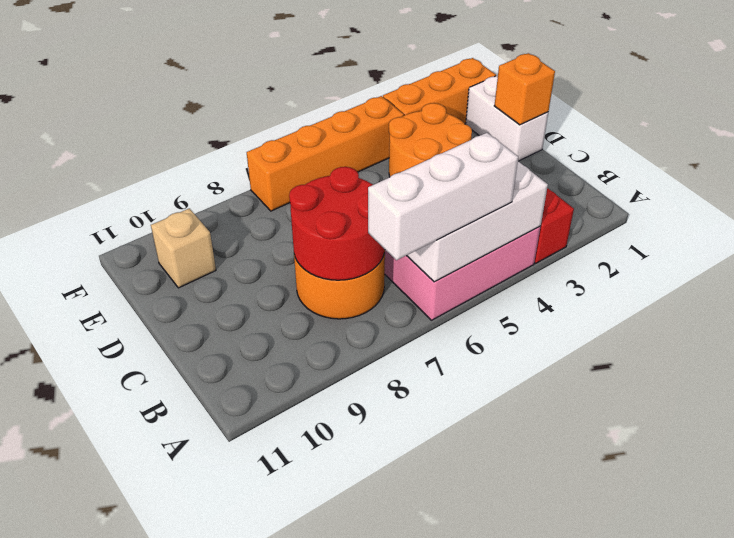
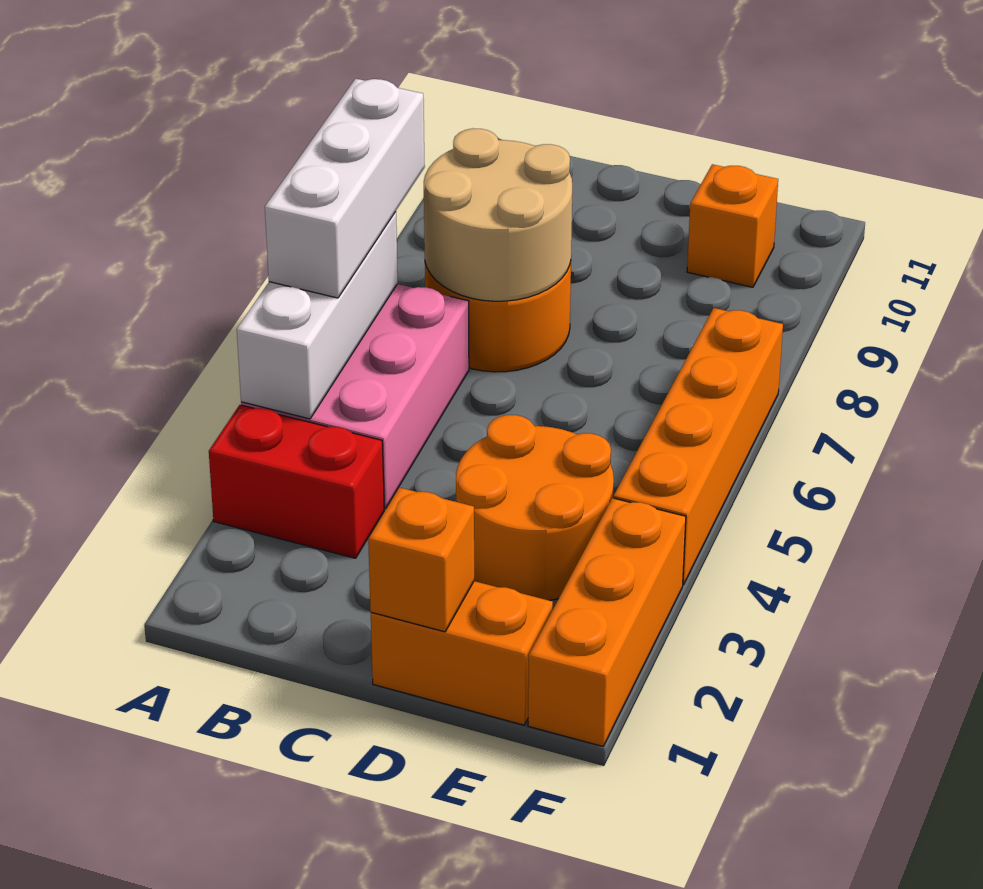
red round brick B7:C8 level 2 -> tan round brick B7:C8 level 2
white brick D1:E1 level 1 -> orange brick D1:E1 level 1
tan brick E10 level 1 -> orange brick E10 level 1

